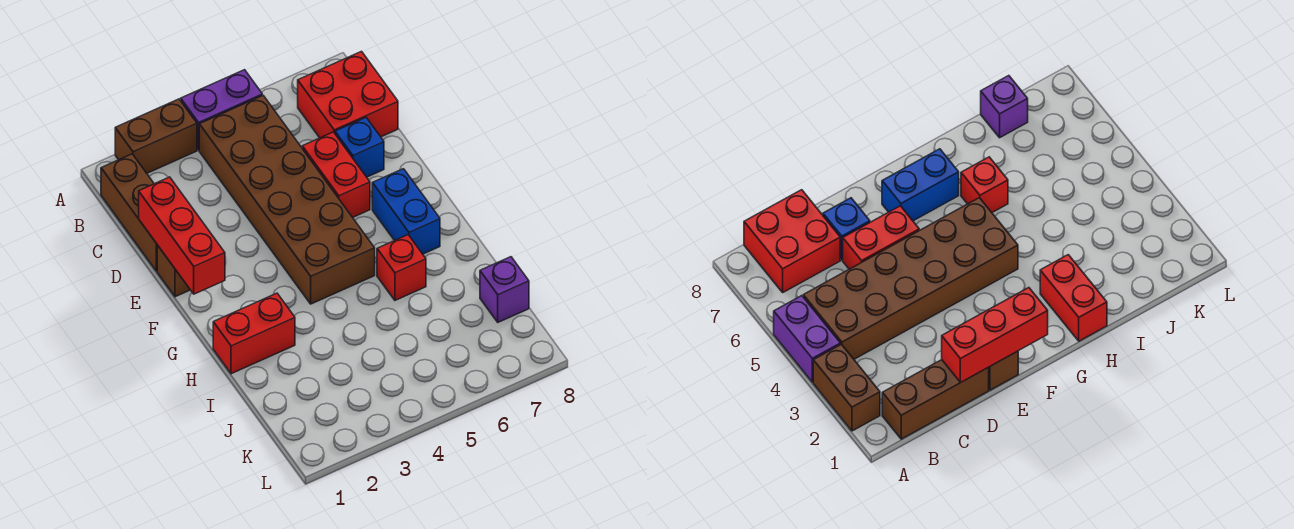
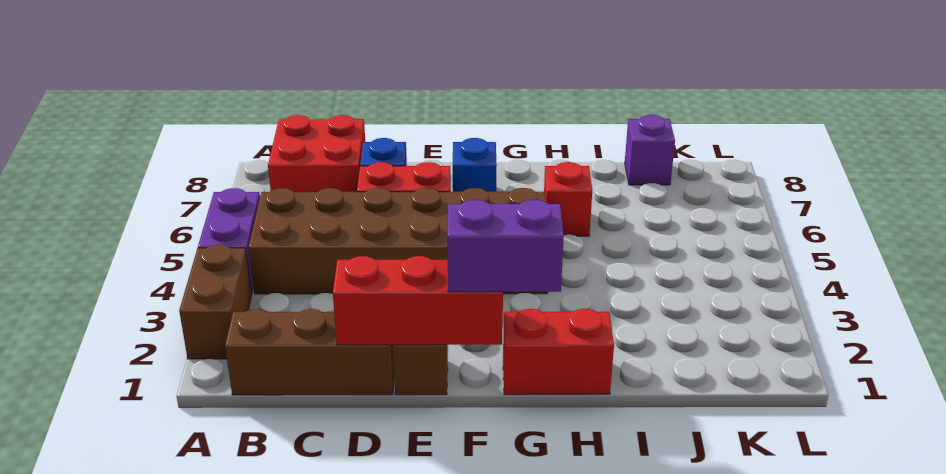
none -> purple brick F1:G1 level 3
blue brick F7:G7 level 1 -> blue brick F7 level 1
red brick H1:H2 level 1 -> red brick G1:H1 level 1

